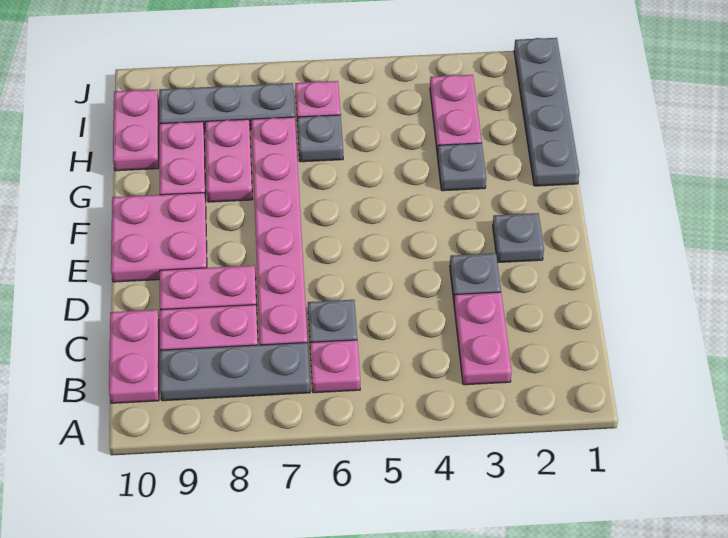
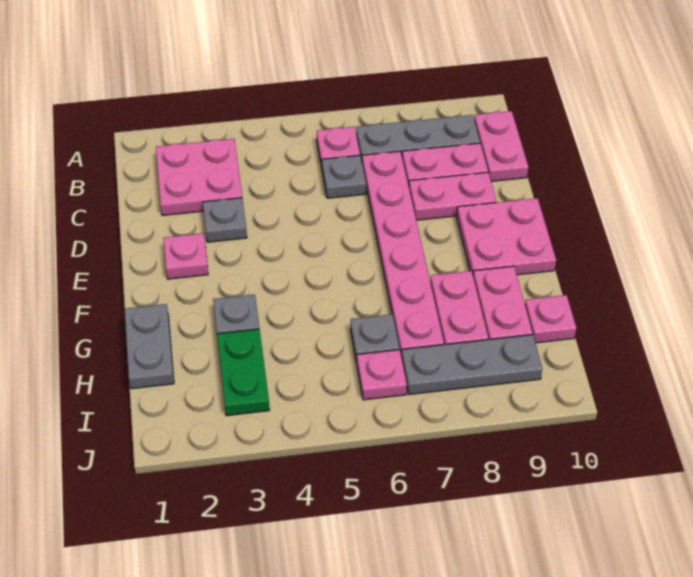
pink plate B3:C3 level 1 -> pink plate B2:C3 level 1
grey plate E2 level 1 -> pink plate E2 level 1
grey plate G1:J1 level 1 -> grey plate G1:H1 level 1
pink plate H3:I3 level 1 -> green plate H3:I3 level 1
pink plate H10:I10 level 1 -> pink plate H10 level 1

